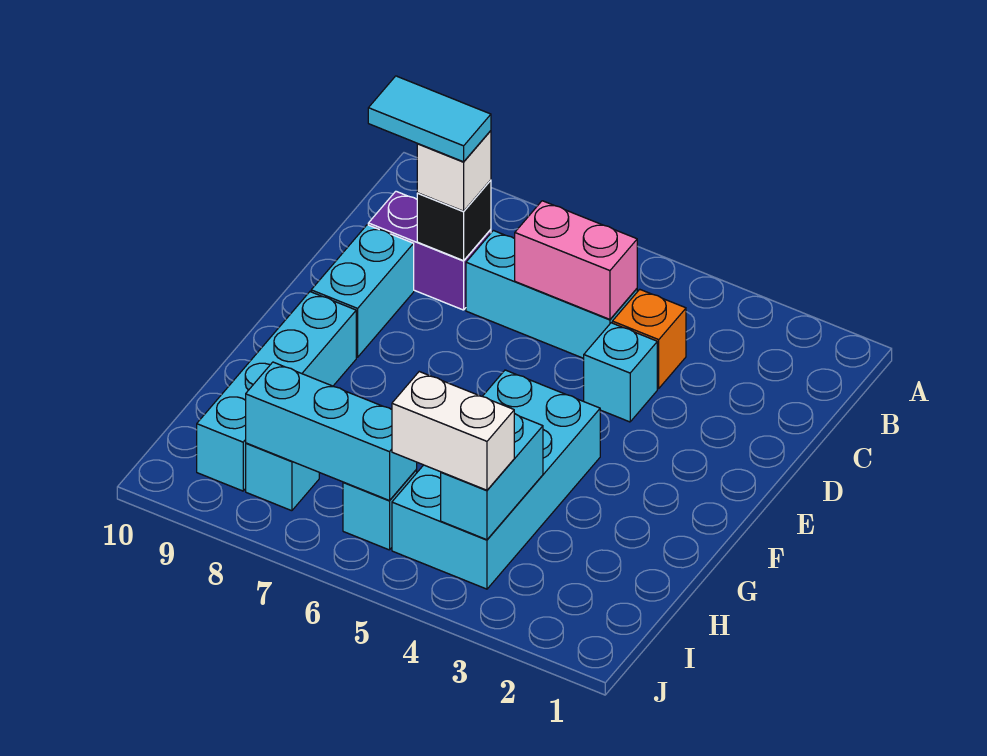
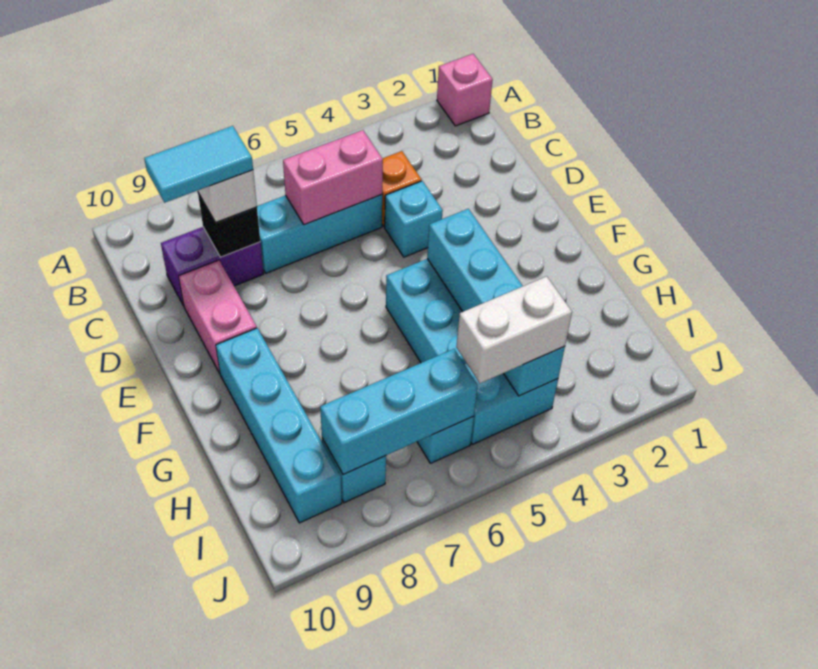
none -> pink brick A1 level 1
cyan brick D9:E9 level 1 -> pink brick D9:E9 level 1
cyan brick H4:I4 level 2 -> cyan brick F4:I4 level 2

